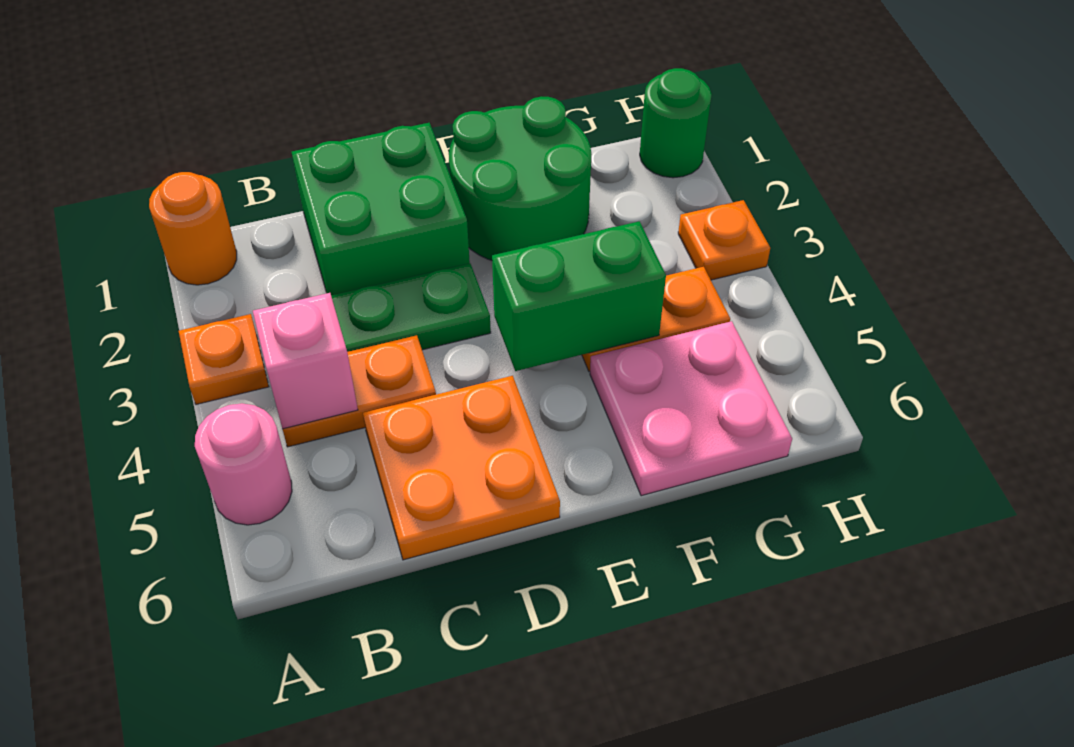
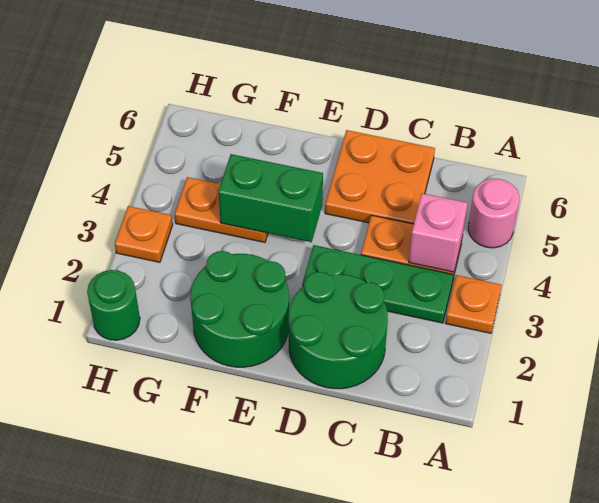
orange round brick A1 level 1 -> none
green brick C1:D2 level 1 -> green round brick C1:D2 level 1
pink plate F5:G6 level 1 -> none

